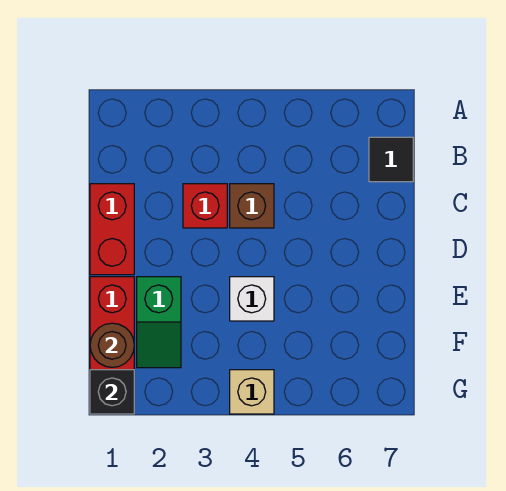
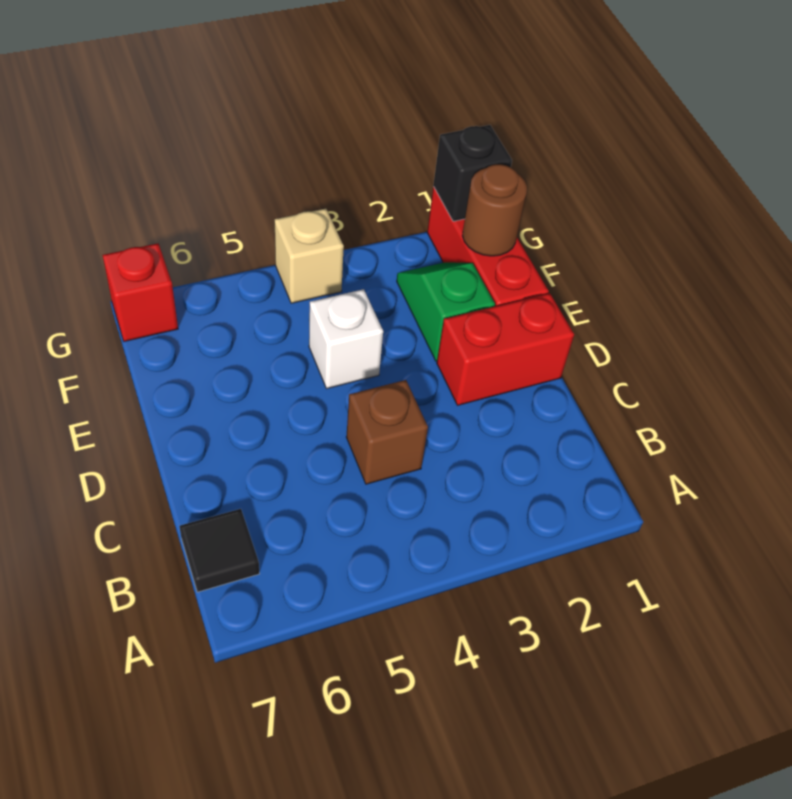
red brick C1:D1 level 1 -> red brick D1:D2 level 1
red brick C3 level 1 -> red brick G7 level 1

